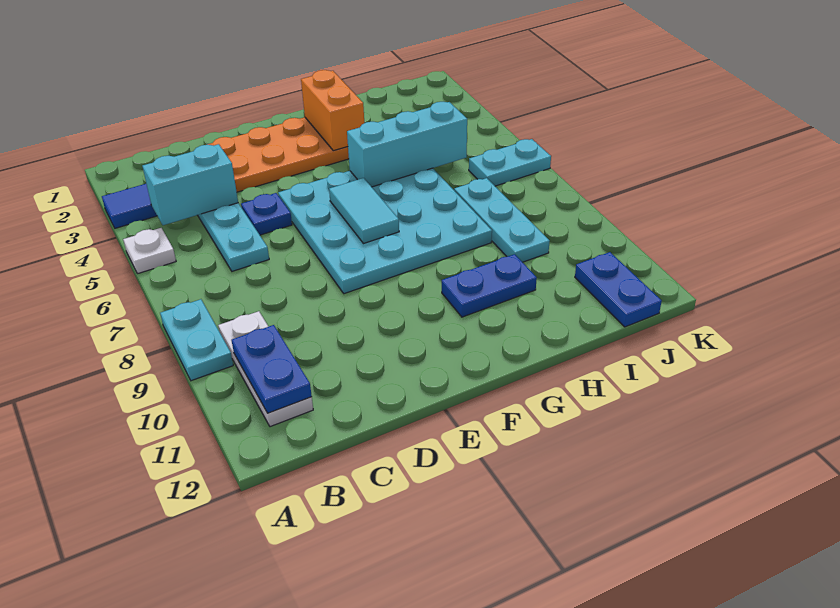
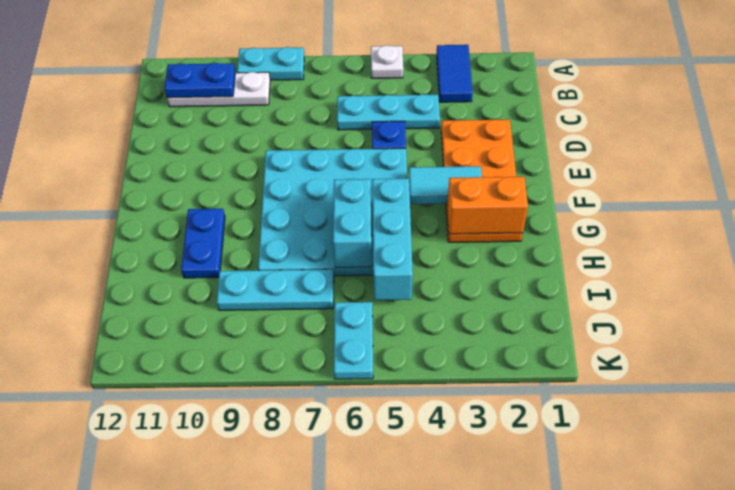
cyan brick B4:C4 level 2 -> cyan brick G6:H6 level 2
cyan tile F6:F7 level 2 -> cyan tile F3:F4 level 2
blue plate J11:J12 level 1 -> none

